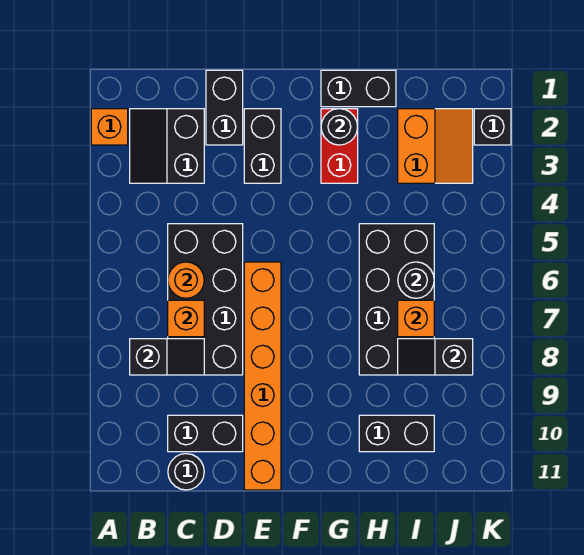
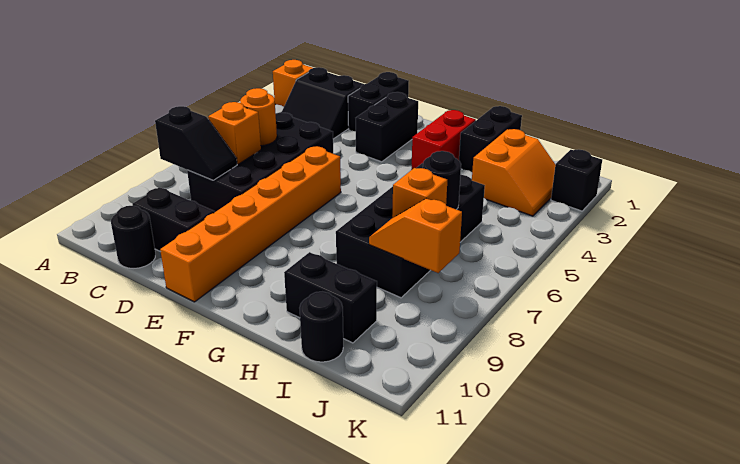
black slope B2:C3 level 1 top C -> black slope B2:C3 level 1 top 2
black brick G1:H1 level 1 -> black brick H1:H2 level 1
black round brick G2 level 2 -> black round brick I11 level 1
black slope I8:J8 level 2 top J -> orange slope I8:J8 level 2 top J

